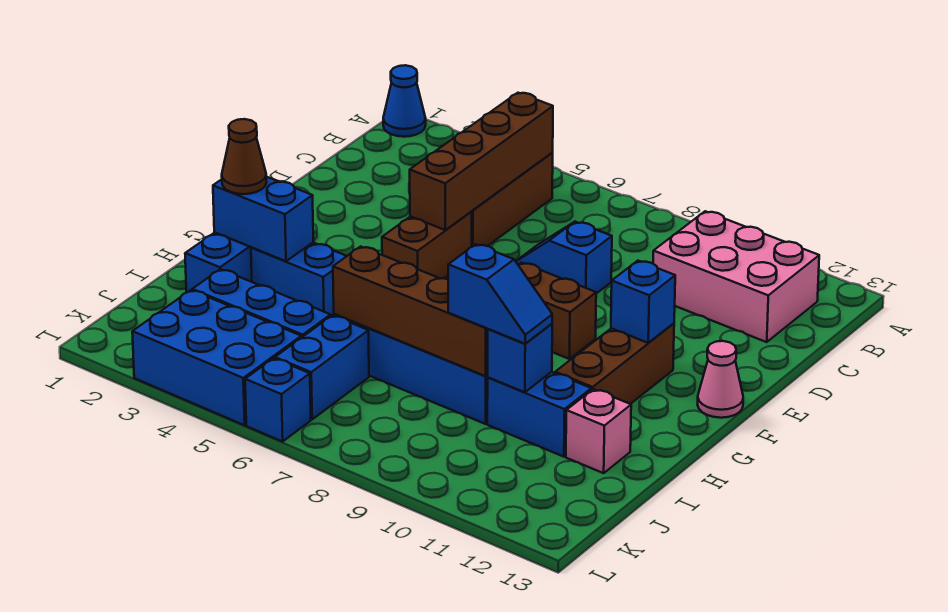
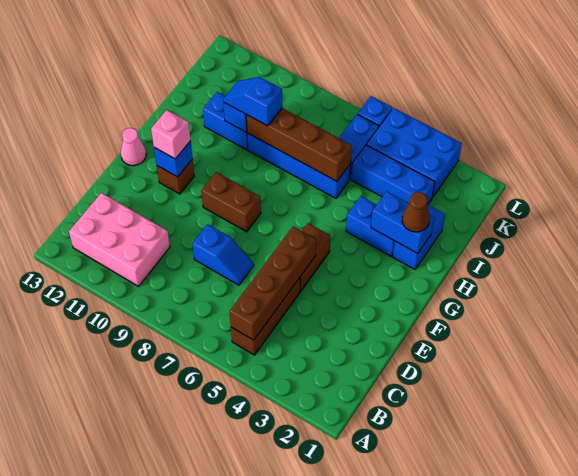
blue cone A1 level 1 -> none
brown brick F11:H11 level 1 -> brown brick F11 level 1
pink brick I12 level 1 -> pink brick F11 level 3

